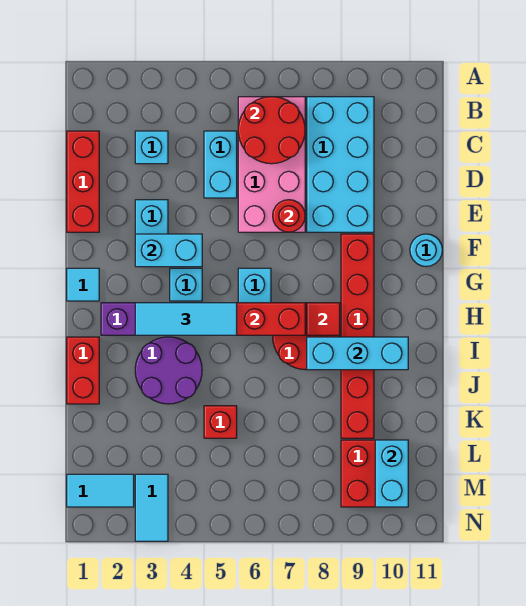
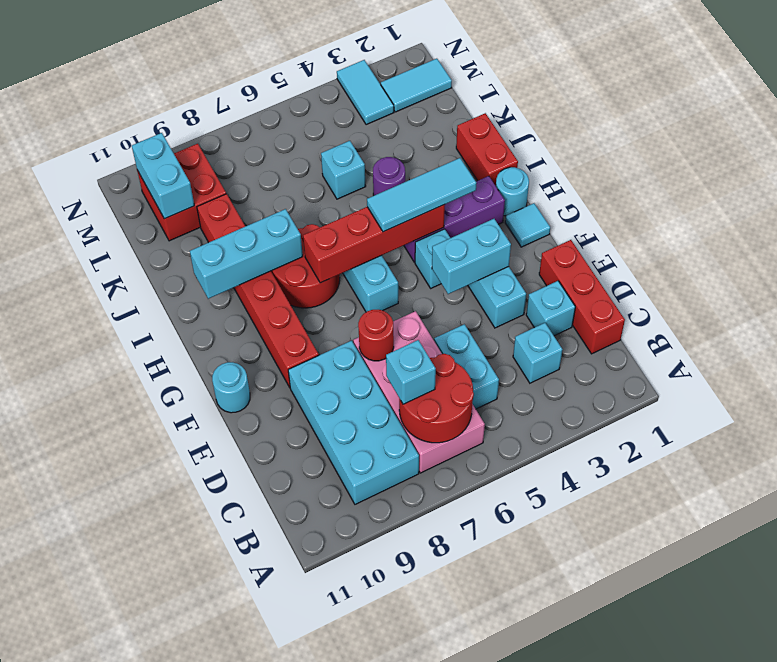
none -> cyan brick C7 level 3
none -> cyan brick D2 level 1
none -> cyan round brick H1 level 1
red tile H8 level 2 -> none
purple round brick I3:J4 level 1 -> purple round brick J4 level 1
red brick K5 level 1 -> cyan brick K5 level 1

